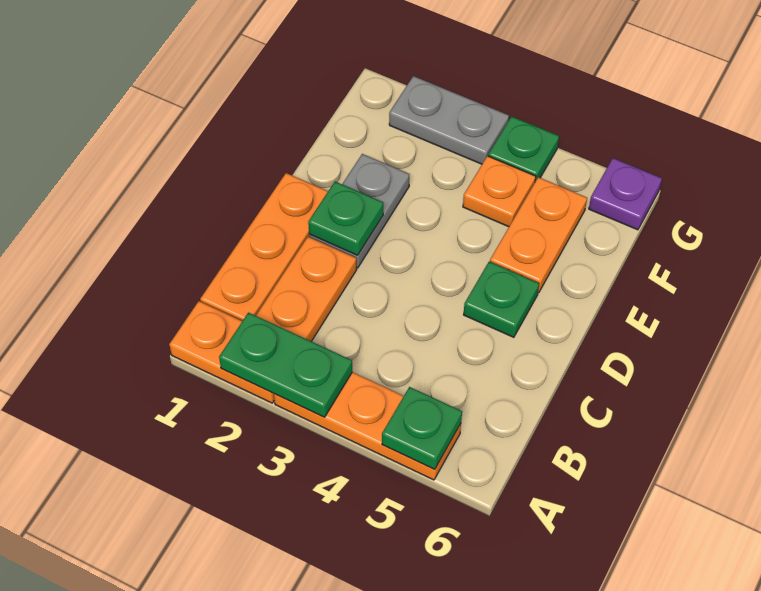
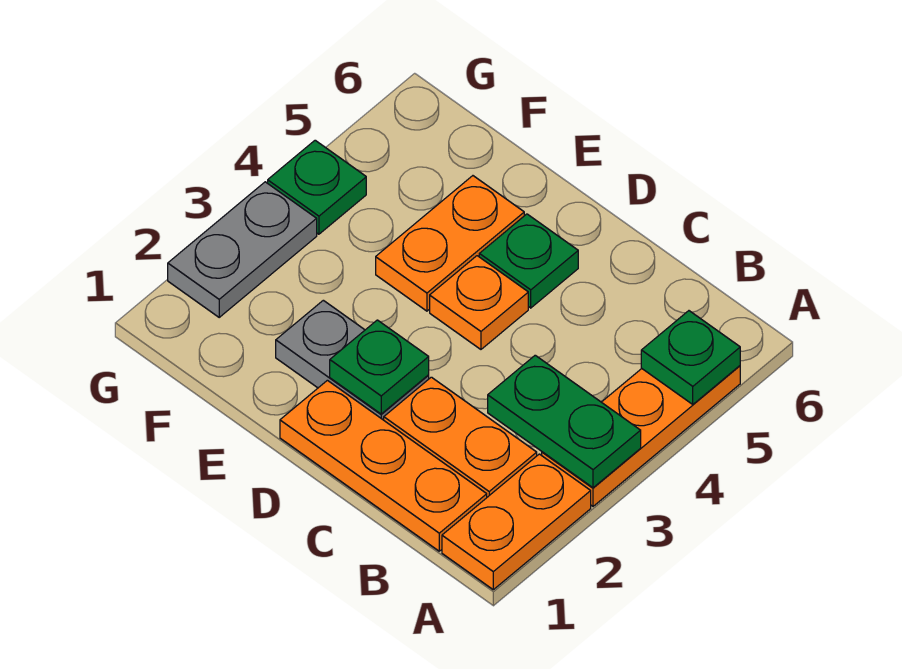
green plate A2:A3 level 2 -> green plate A3:B3 level 2
orange plate E5:F5 level 1 -> orange plate E4:E5 level 1
orange plate F4 level 1 -> orange plate D4 level 1
purple plate G6 level 1 -> none

